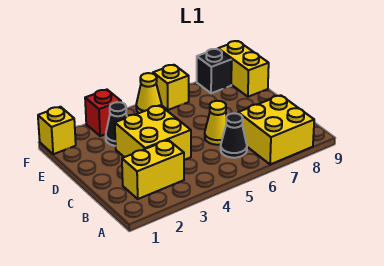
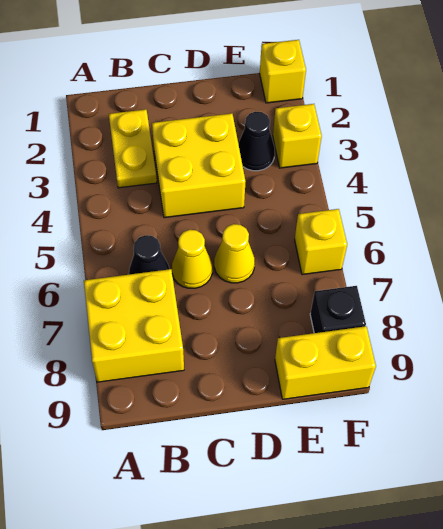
yellow brick B2:B3 level 1 -> yellow plate B2:B3 level 1
red brick F3 level 1 -> yellow brick F3 level 1
yellow cone F5 level 1 -> yellow cone D6 level 1

